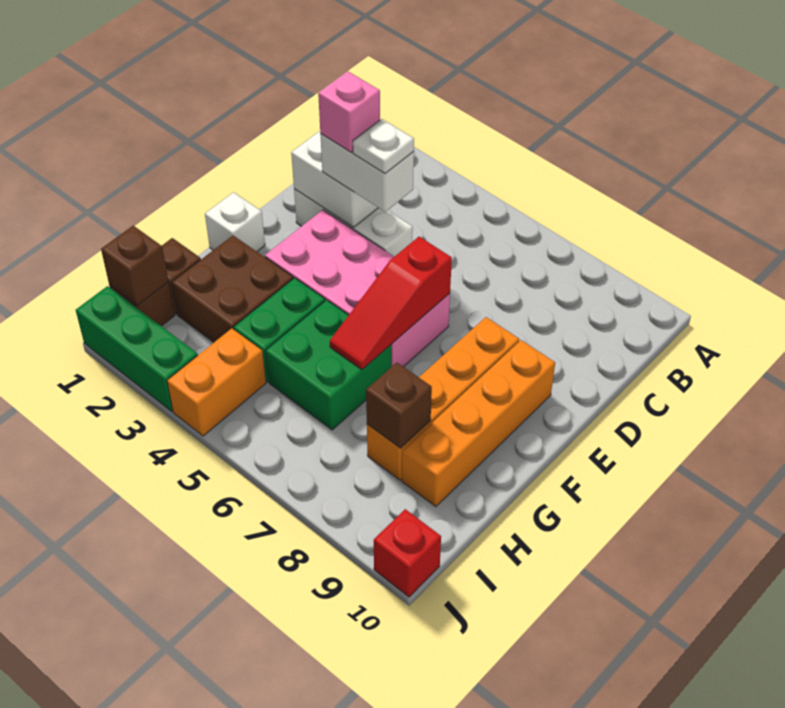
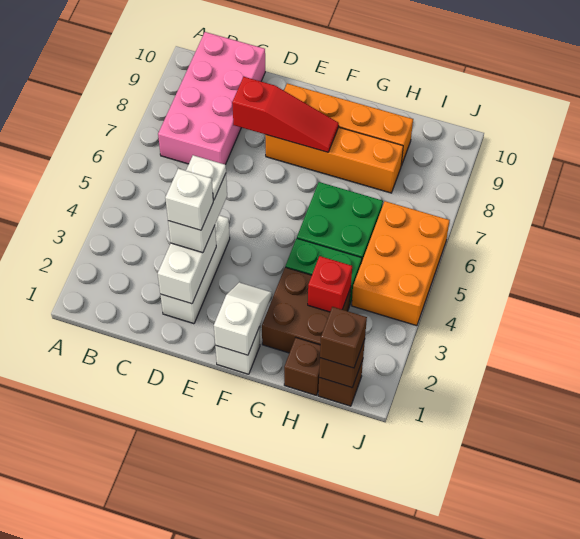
pink brick D3 level 4 -> white brick D3 level 4
pink brick E3:F6 level 1 -> pink brick B7:C10 level 1
red slope E6:G6 level 2 top E -> red slope D8:F8 level 2 top D
none -> white slope F1:F2 level 2 top 1
brown brick H8 level 2 -> brown brick I1 level 3
orange brick I4:J4 level 1 -> orange brick I4:J6 level 1
green brick J1:J3 level 1 -> none
red brick J10 level 1 -> red brick H3 level 2

